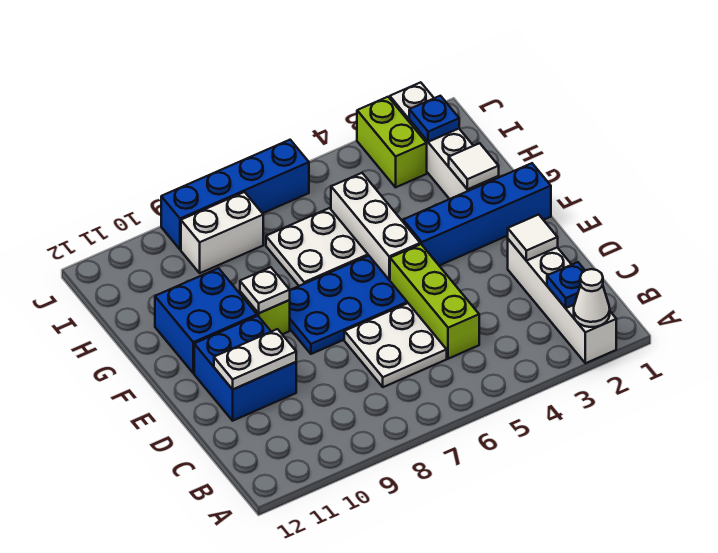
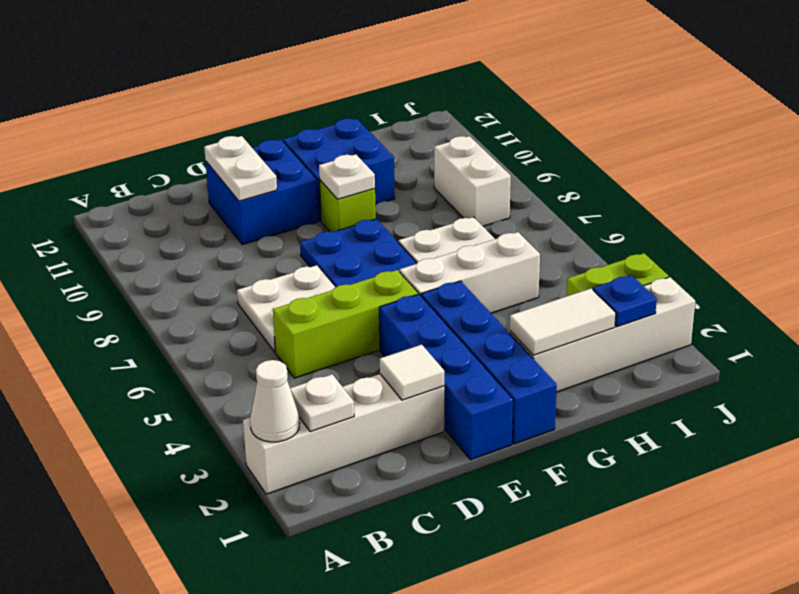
blue plate B2 level 2 -> white plate B2 level 2
white tile G2 level 2 -> white tile G2:H2 level 2
blue brick J6:J9 level 1 -> blue brick E1:E4 level 1

